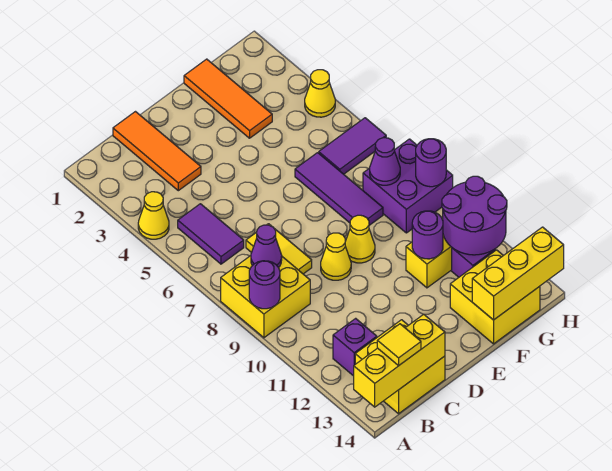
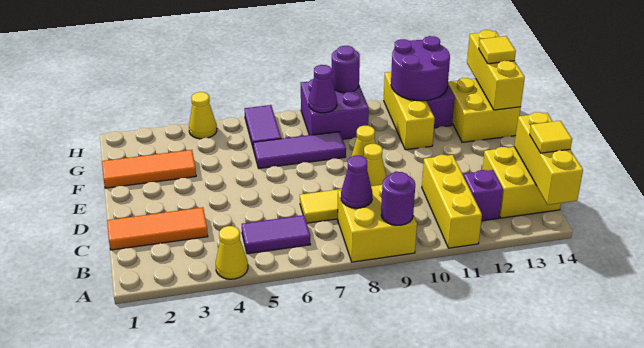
none -> yellow brick A11:C11 level 1
purple round brick F11 level 2 -> none
none -> yellow tile G14 level 3

